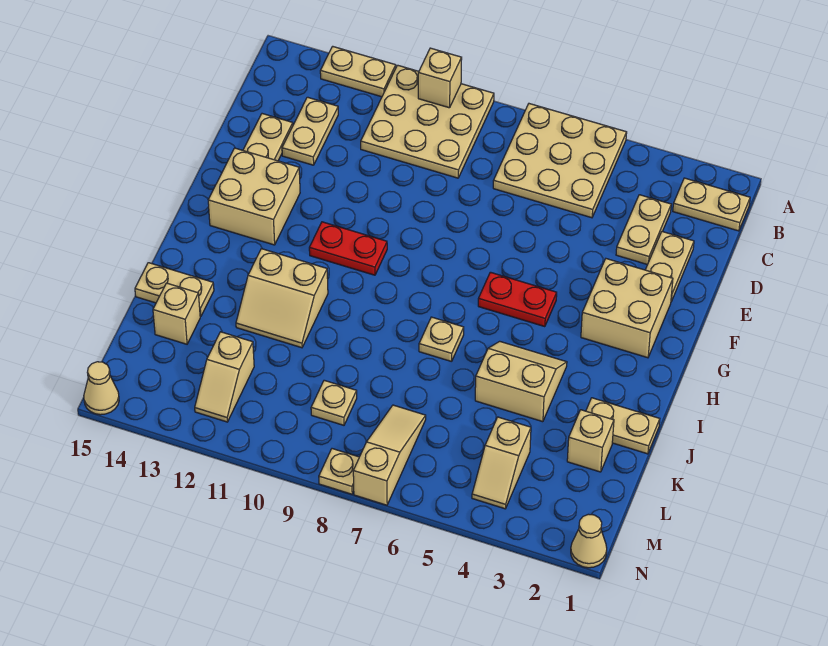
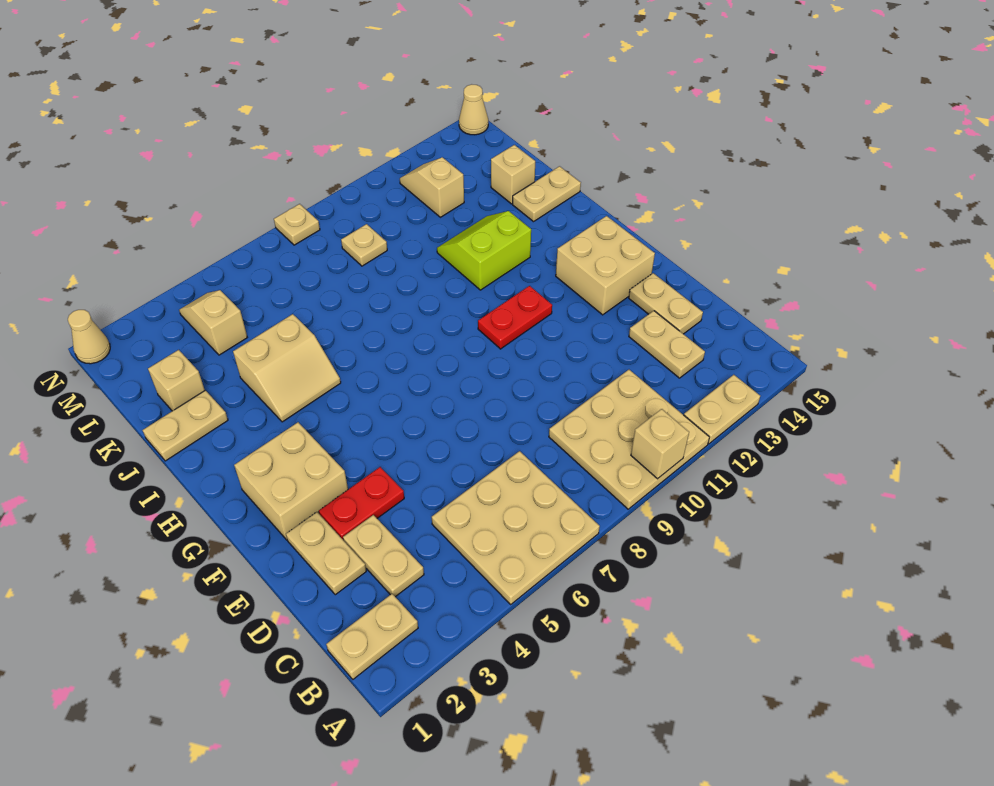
red plate G5:G6 level 1 -> red plate E3:E4 level 1
tan plate I7 level 1 -> none
tan slope I11:J12 level 1 top I -> lime slope I11:J12 level 1 top I
tan slope L7:N7 level 1 top N -> none

